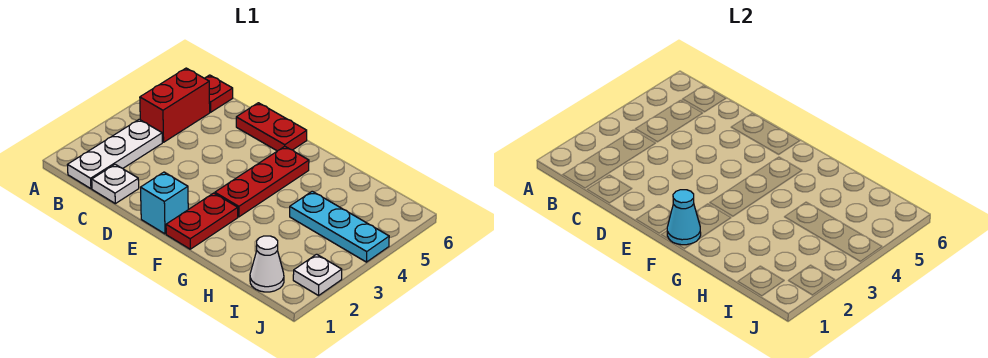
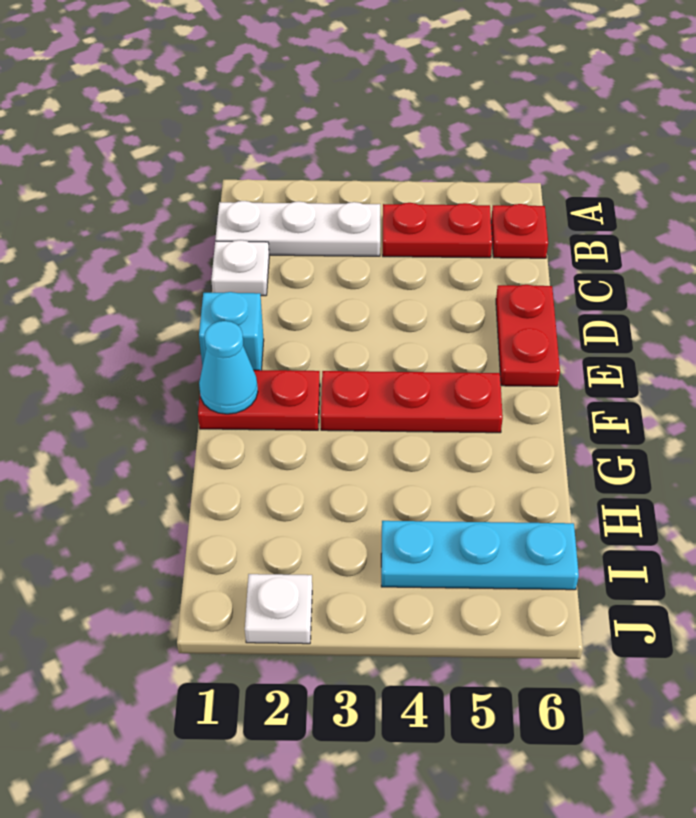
red brick B4:B5 level 1 -> red plate B4:B5 level 1
cyan plate H4:J4 level 1 -> cyan plate I4:I6 level 1
white cone I1 level 1 -> none

